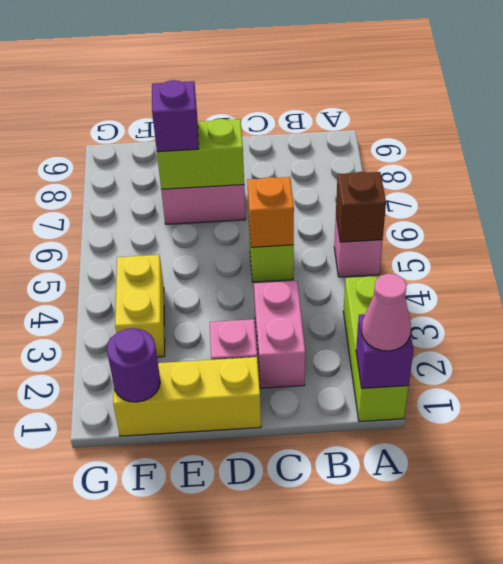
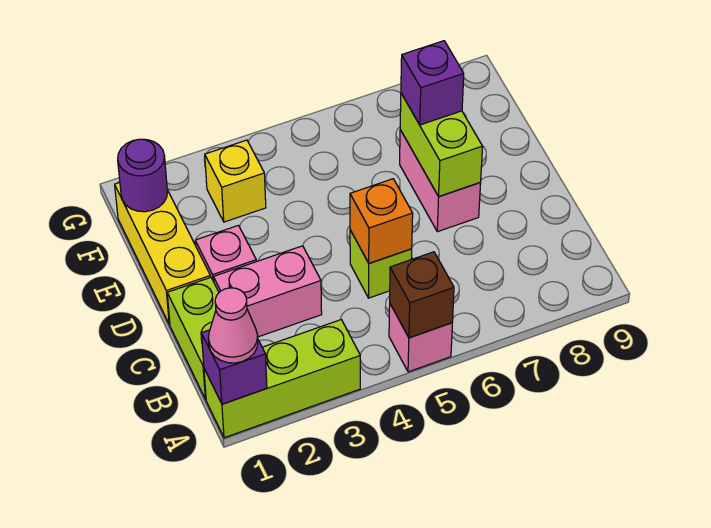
none -> lime brick B1:C1 level 1
yellow brick F3:F4 level 1 -> yellow brick F3 level 1

